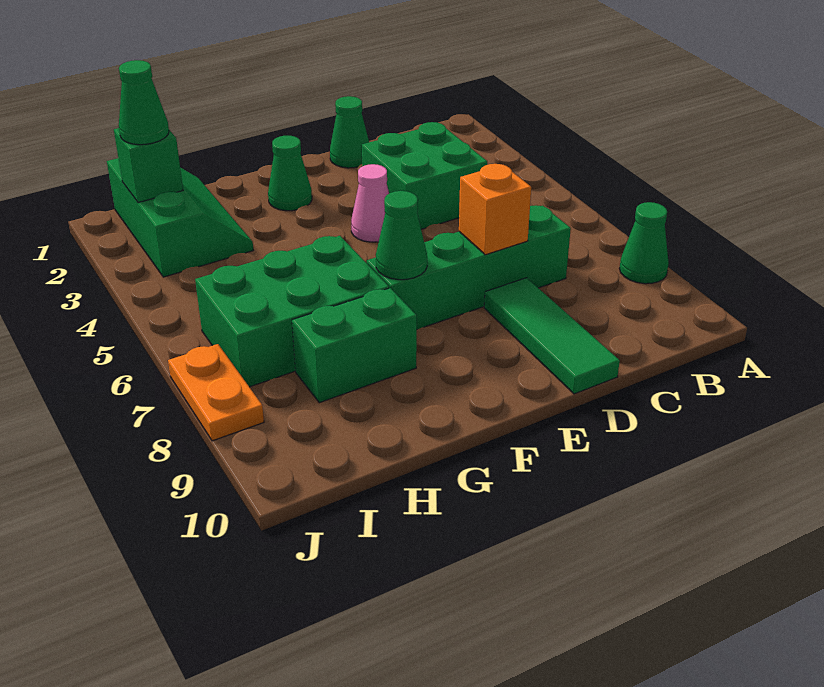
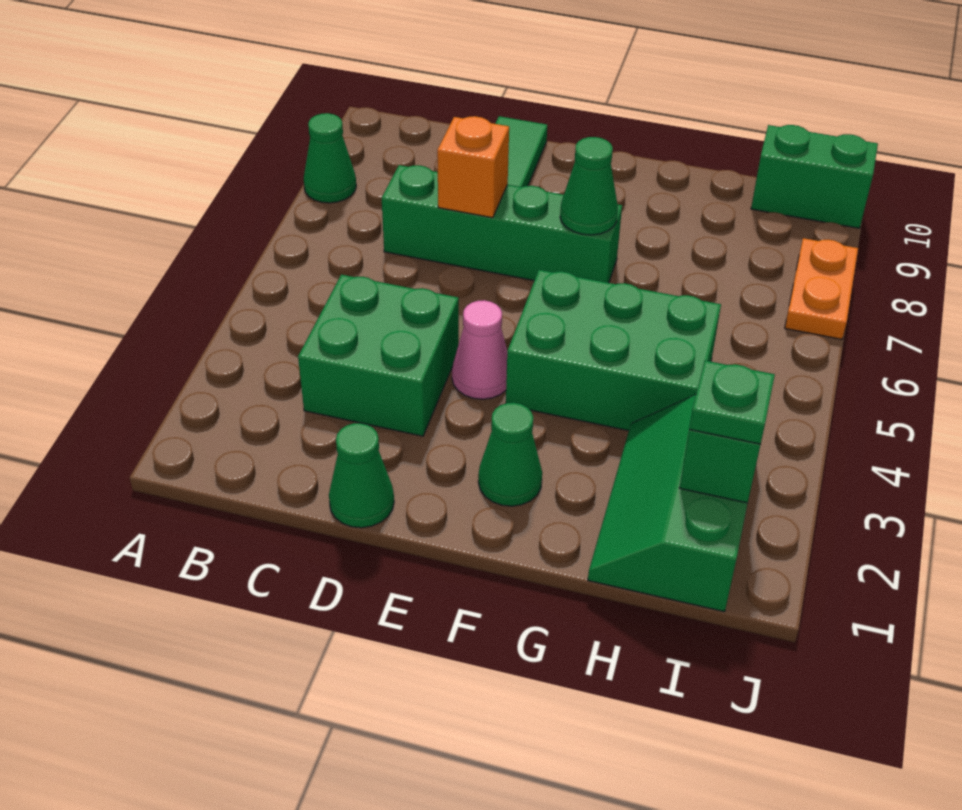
green brick G6:I7 level 1 -> green brick F4:H5 level 1
green brick G8:H8 level 1 -> green brick I10:J10 level 1
green cone I2 level 3 -> green plate I2 level 3

